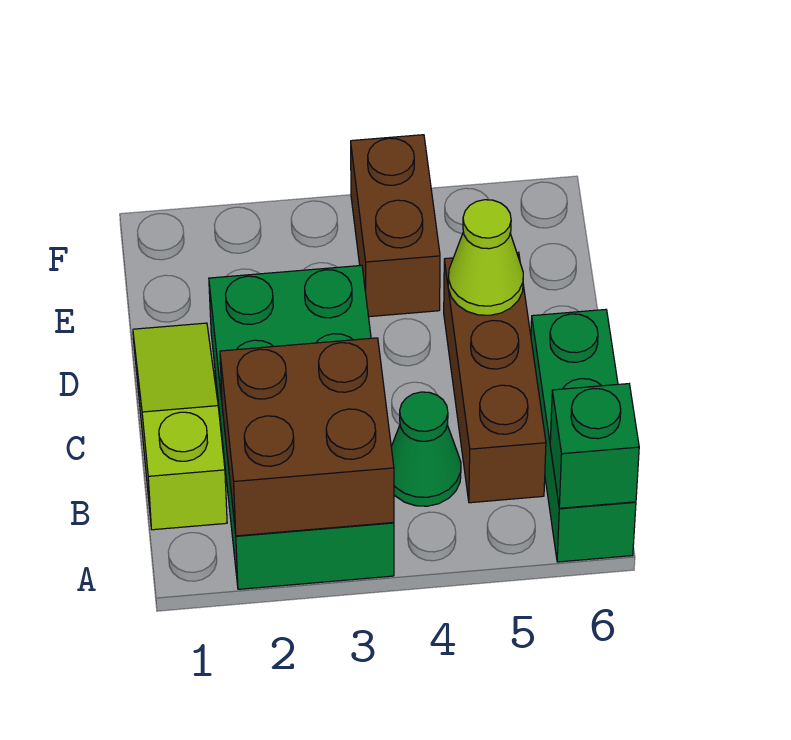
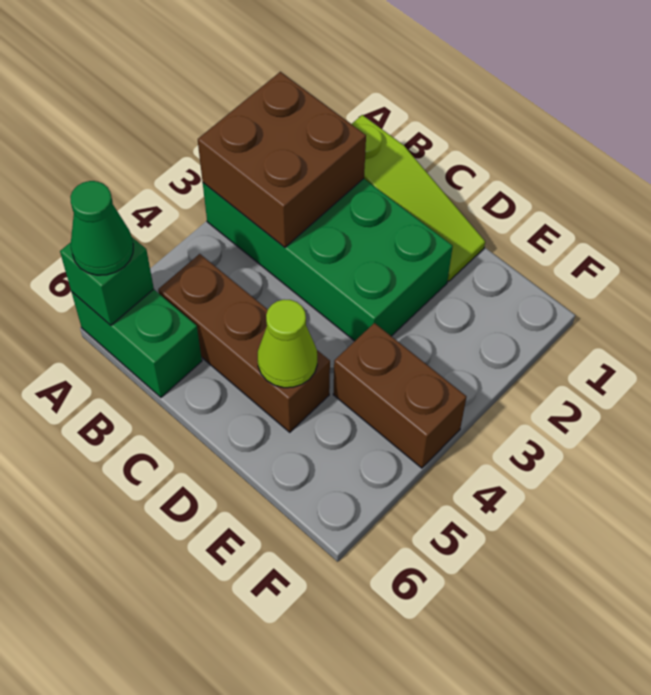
green brick A6:C6 level 1 -> green brick A6:B6 level 1
green cone B4 level 1 -> green cone A6 level 3

